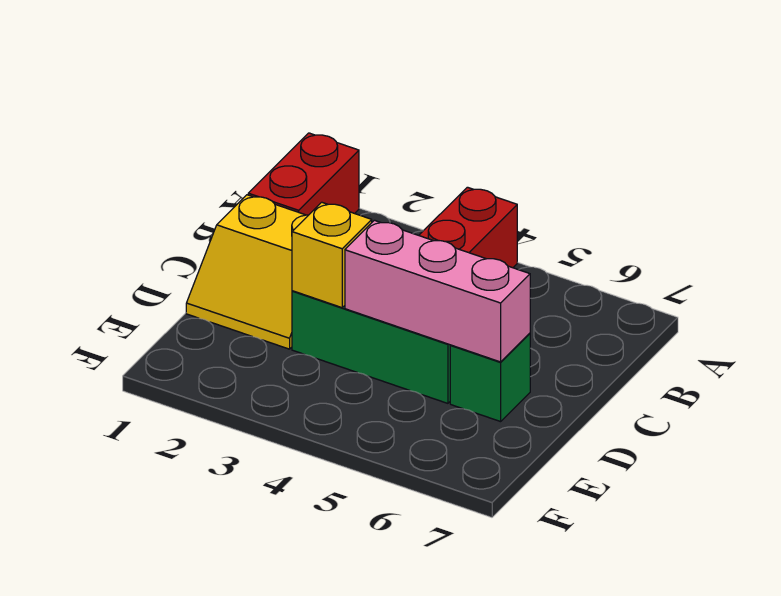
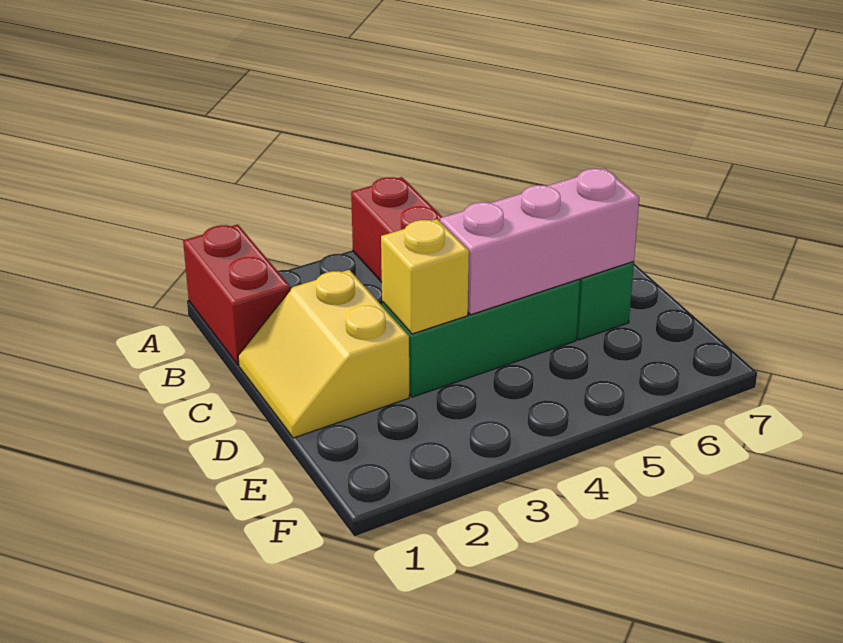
yellow slope C1:D2 level 1 top C -> yellow slope C1:D2 level 1 top 2

